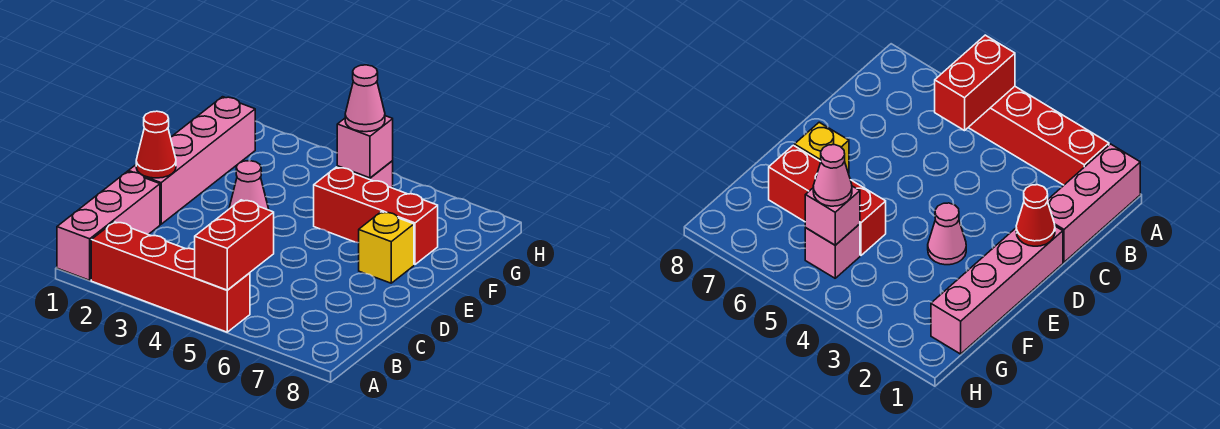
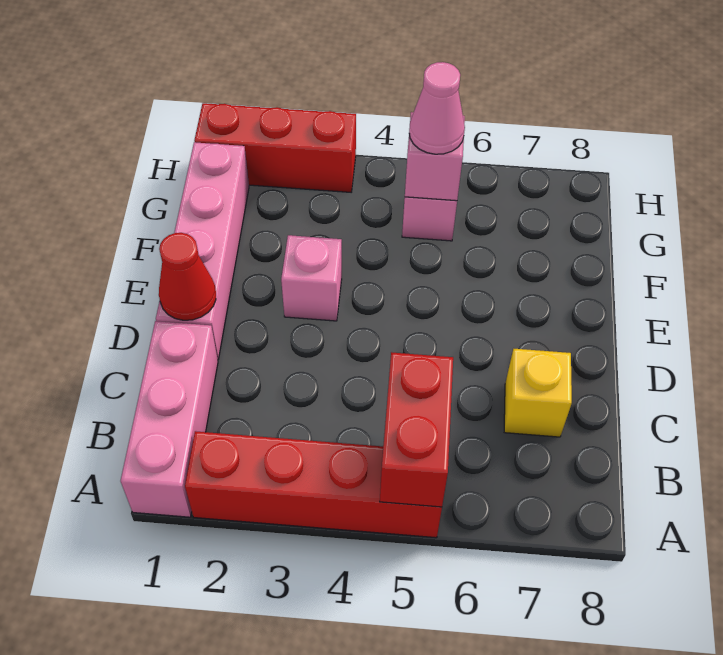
pink cone E3 level 1 -> pink brick E3 level 1
yellow brick E7 level 1 -> yellow brick C7 level 1
red brick F5:F7 level 1 -> red brick H1:H3 level 1

